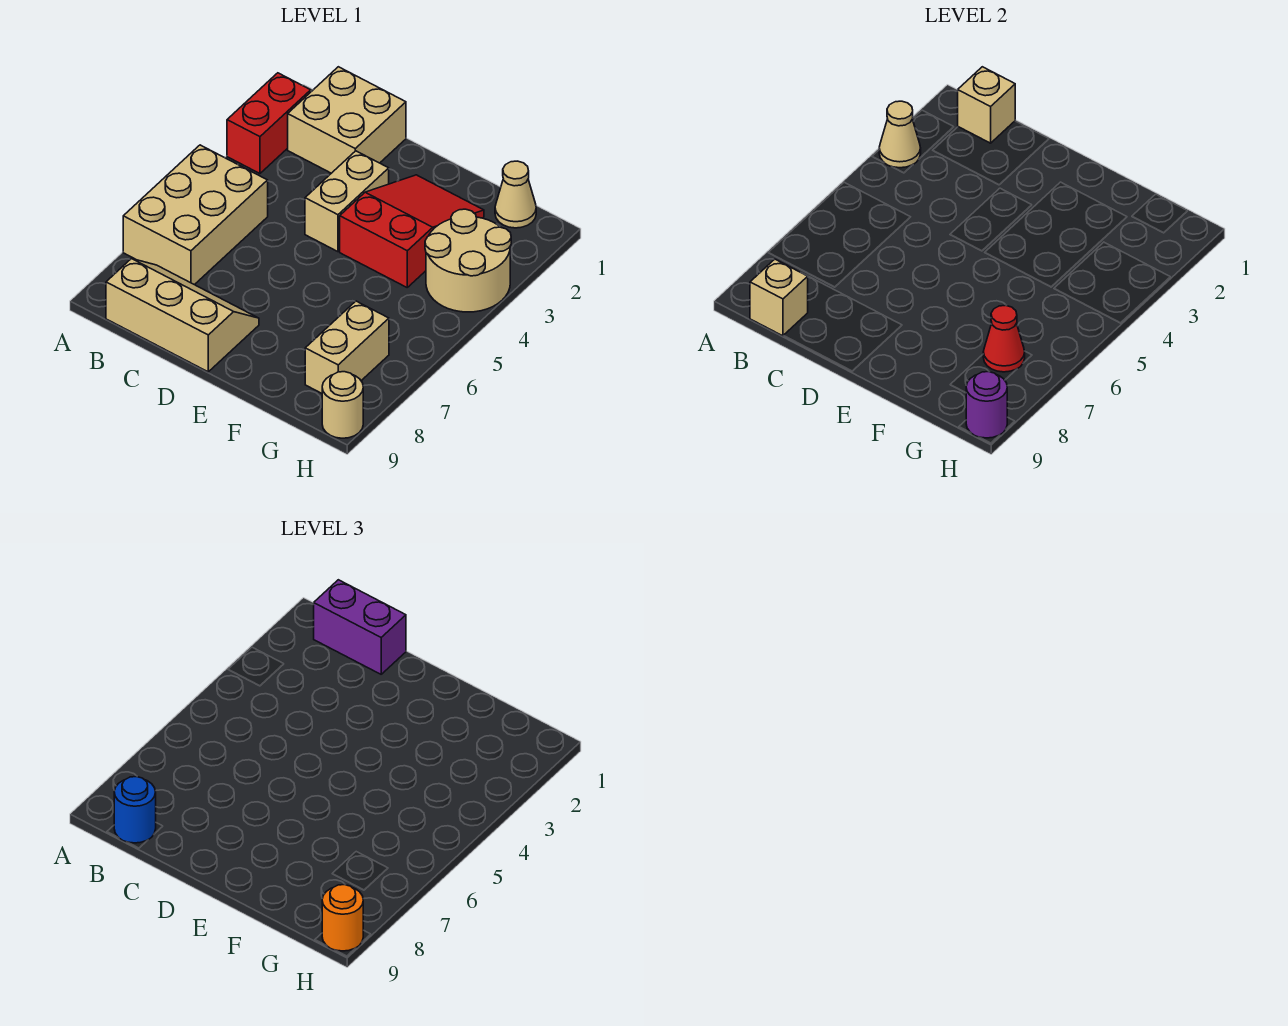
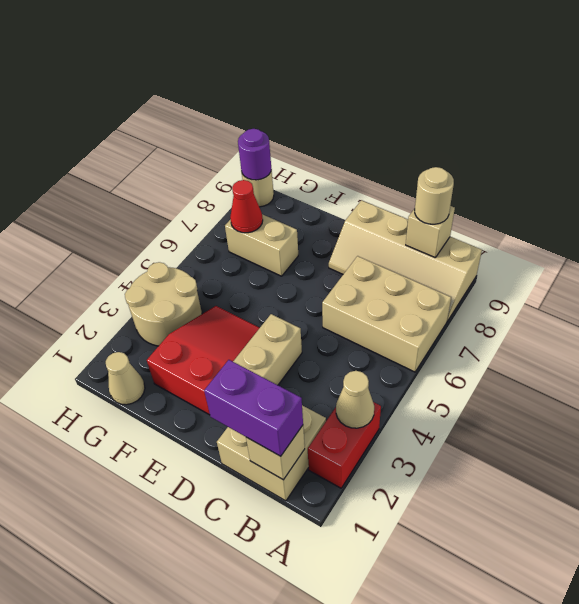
tan brick A5:B7 level 1 -> tan brick A6:C7 level 1
tan slope B8:D9 level 1 top 9 -> tan slope A8:D9 level 1 top 9
blue round brick B9 level 3 -> tan round brick B9 level 3
red slope E2:F4 level 1 top 4 -> red slope E2:F4 level 1 top 2
tan brick G7:G8 level 1 -> tan brick F7:G7 level 1
orange round brick H9 level 3 -> none

